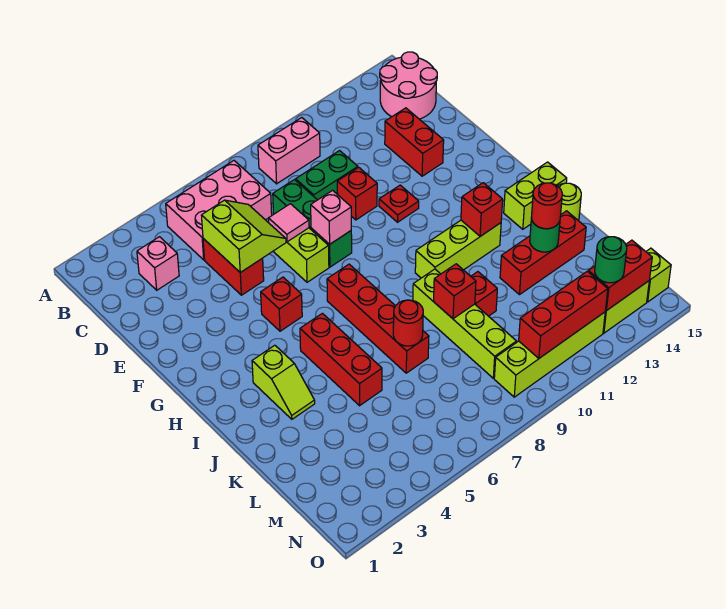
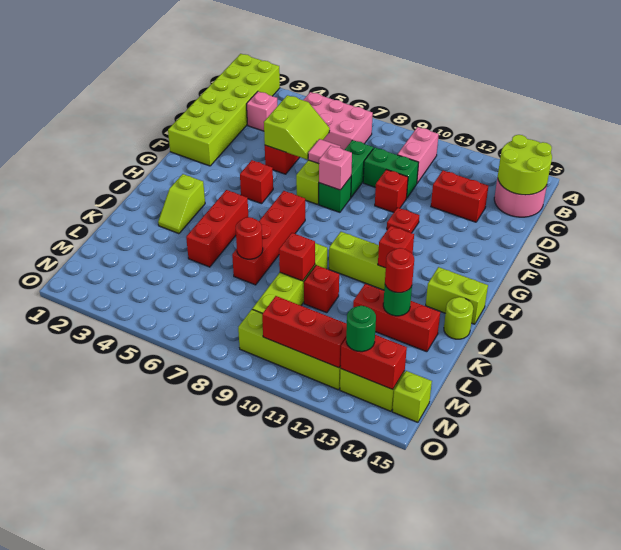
none -> lime brick A1:F2 level 1
pink brick B9:B10 level 1 -> pink brick B10:C10 level 1
none -> lime round brick B14:C15 level 2
red brick D13:E13 level 1 -> red brick D12:D13 level 1

